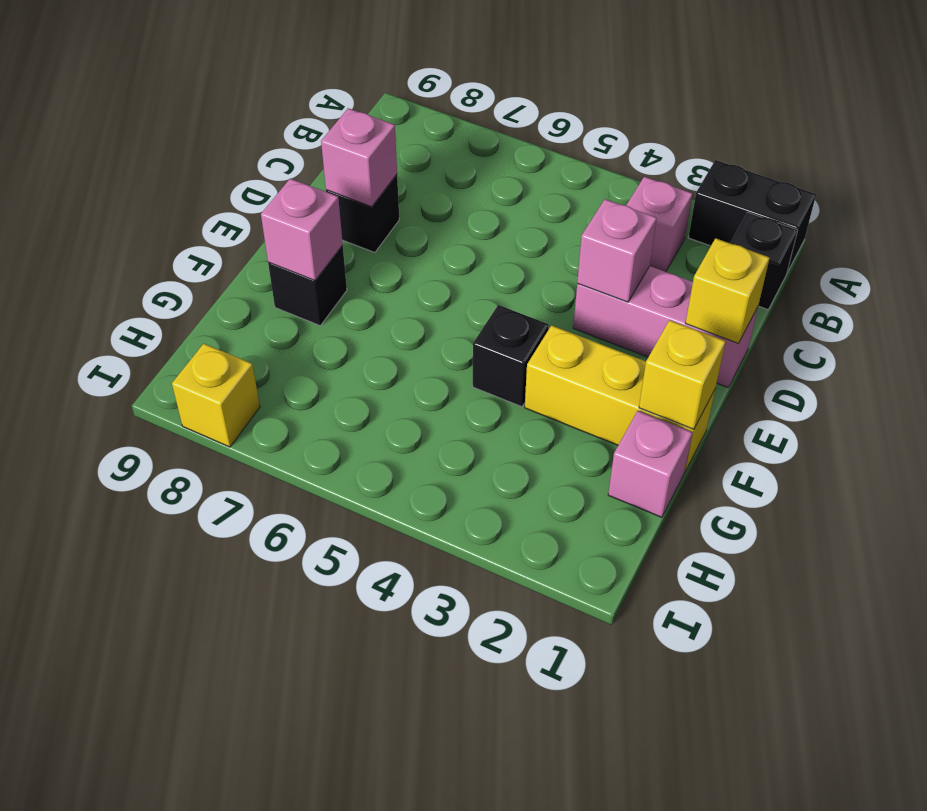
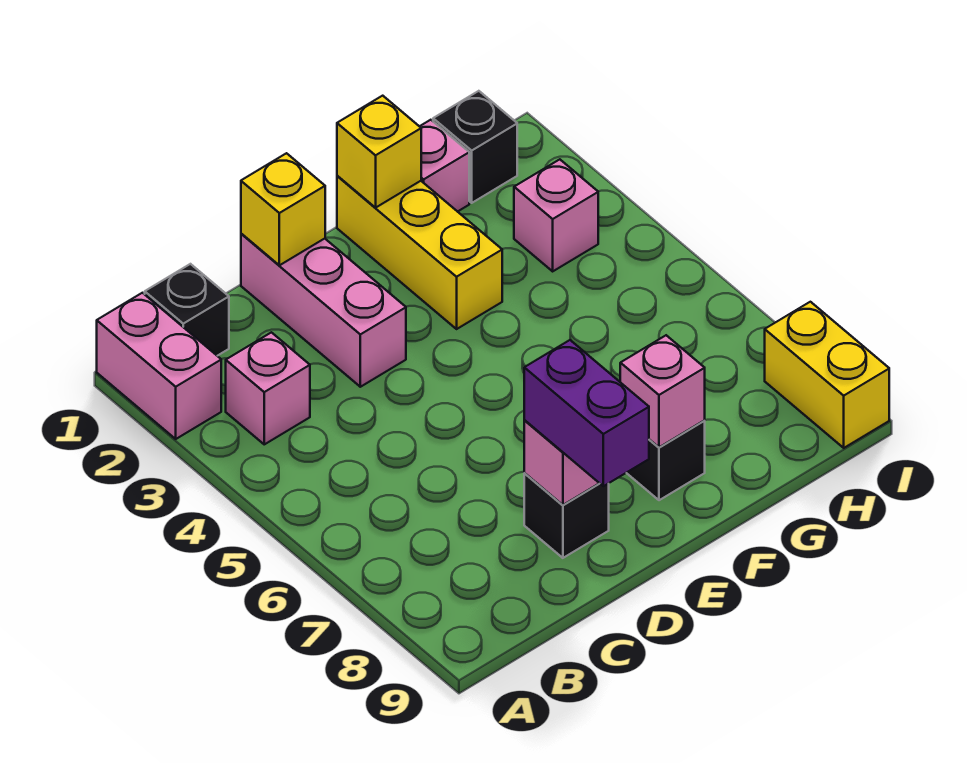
black brick A1:A2 level 1 -> pink brick A1:A2 level 1
pink brick D3 level 2 -> pink brick H3 level 1
none -> purple brick D8:D9 level 3
black brick F4 level 1 -> black brick H1 level 1
yellow brick I8 level 1 -> yellow brick I8:I9 level 1

